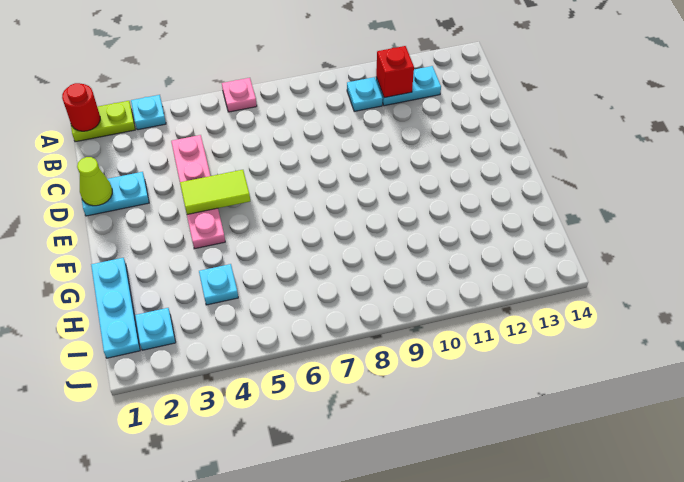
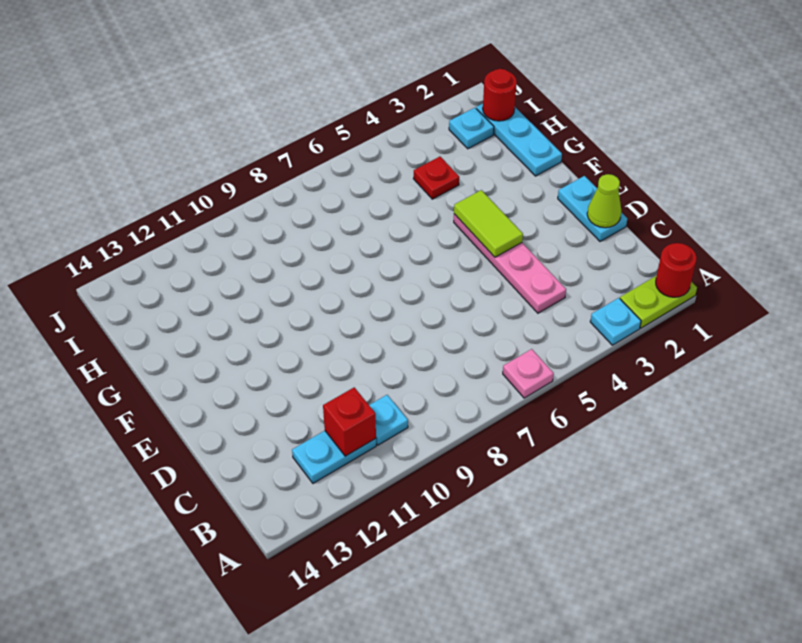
cyan plate D1:D2 level 1 -> cyan plate D1:E1 level 1
lime tile E4:E5 level 2 -> lime tile E4:F4 level 2
cyan plate H4 level 1 -> red plate H4 level 1
none -> red round brick I1 level 2

